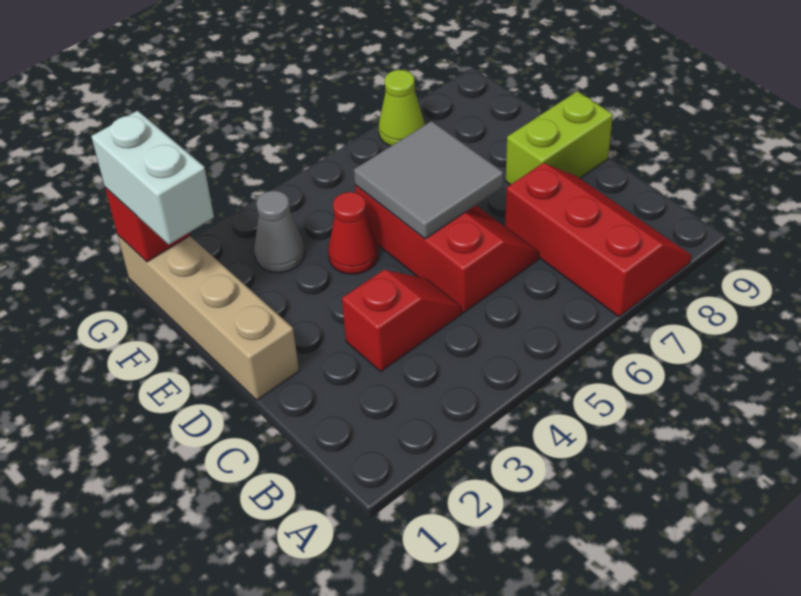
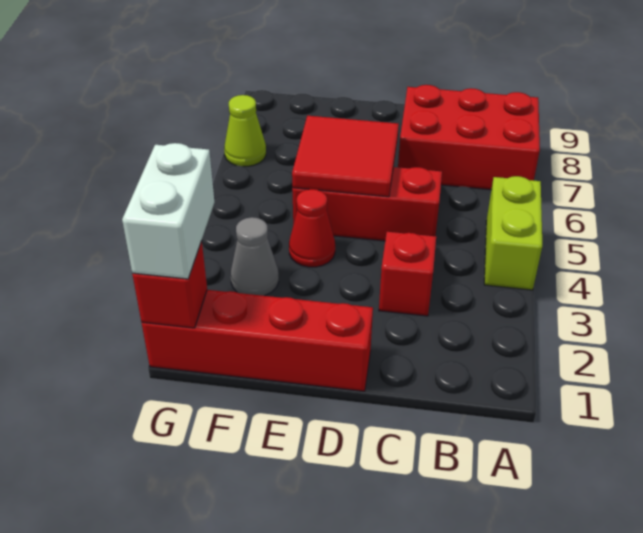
red slope A7:C8 level 1 top 7 -> red brick A7:C8 level 1
tan brick D1:G1 level 1 -> red brick D1:G1 level 1
grey tile D5:E6 level 2 -> red tile D5:E6 level 2
lime brick D8:D9 level 1 -> lime brick A4:A5 level 1
white brick F1:G1 level 3 -> white brick G1:G2 level 3

